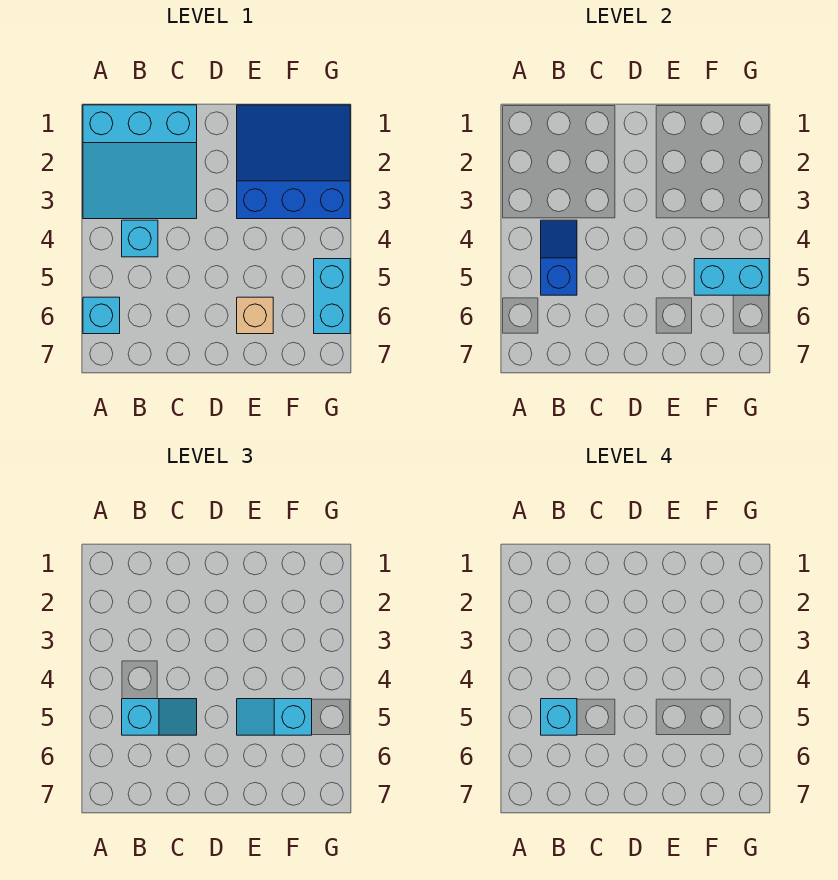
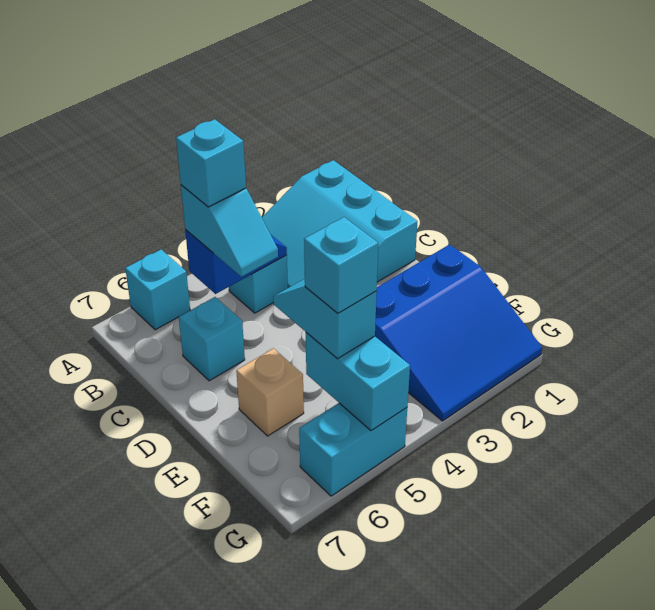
none -> cyan brick C6 level 1
blue slope E1:G3 level 1 top 3 -> blue slope E1:G3 level 1 top E
none -> cyan brick F5 level 4

